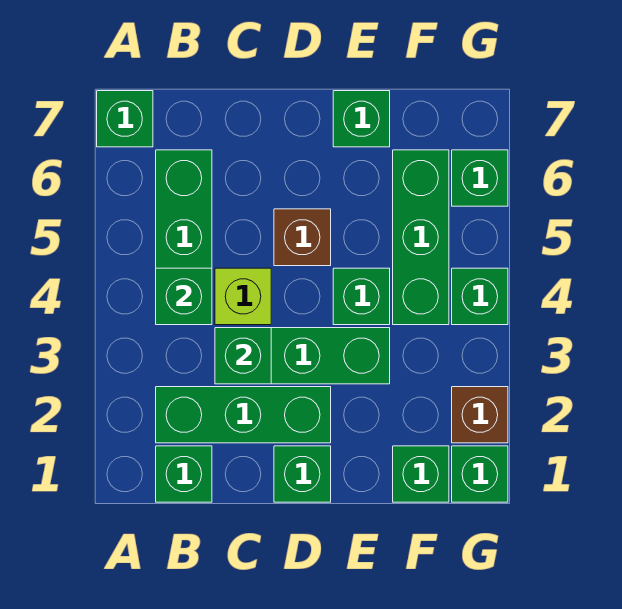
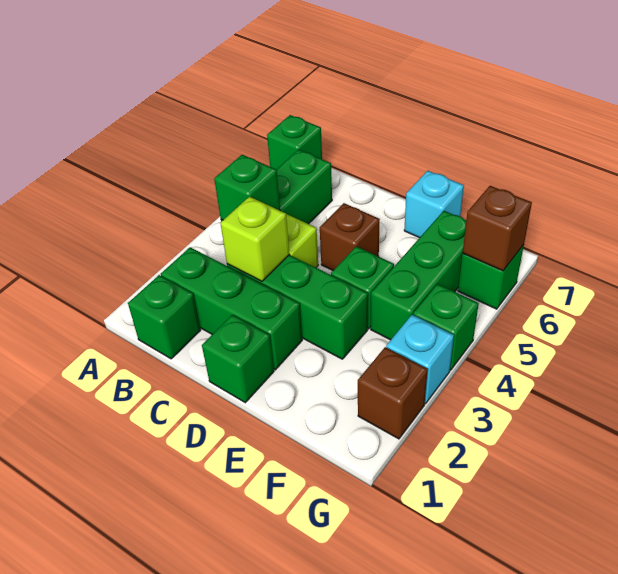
green brick C3 level 2 -> lime brick C3 level 2
green brick E7 level 1 -> cyan brick E7 level 1
green brick F1 level 1 -> none
green brick G1 level 1 -> none
none -> cyan brick G3 level 1
none -> brown brick G6 level 2

